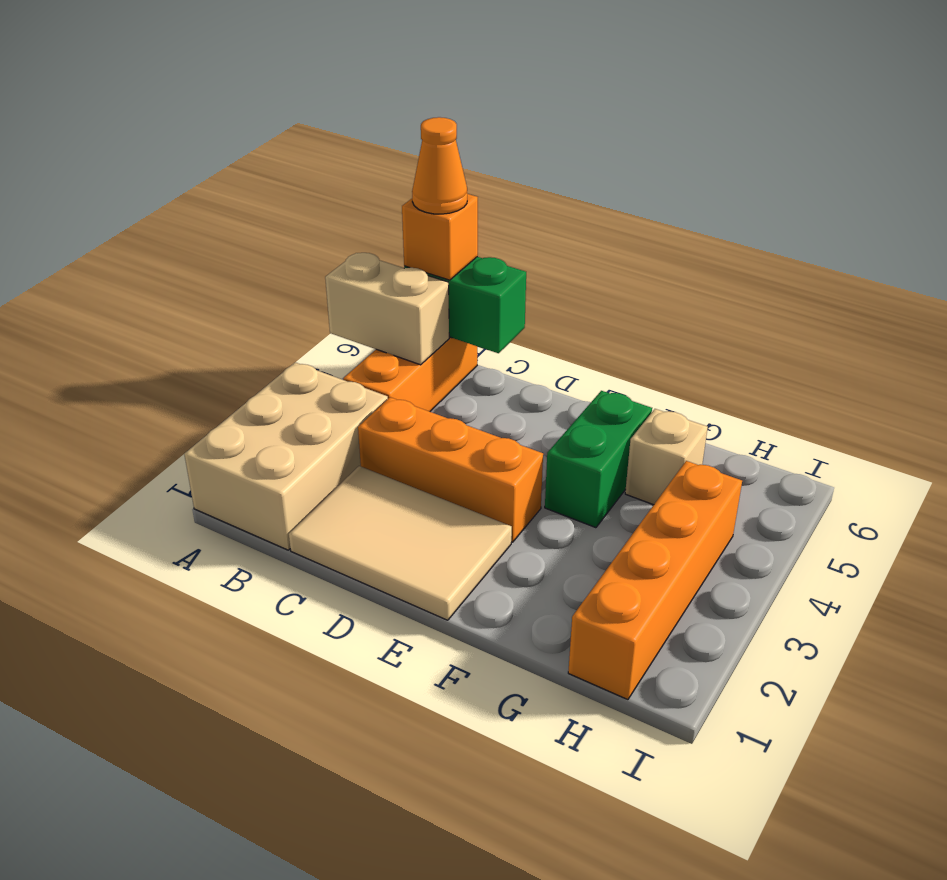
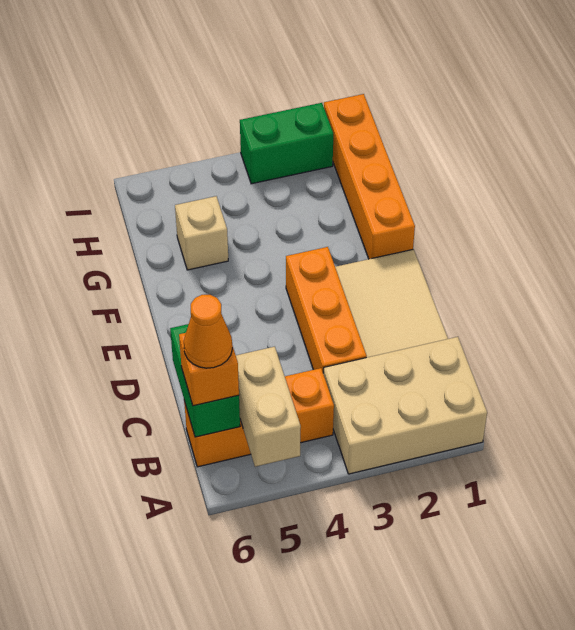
green brick F4:F5 level 1 -> green brick I2:I3 level 1
orange brick H1:H4 level 1 -> orange brick F1:I1 level 1

